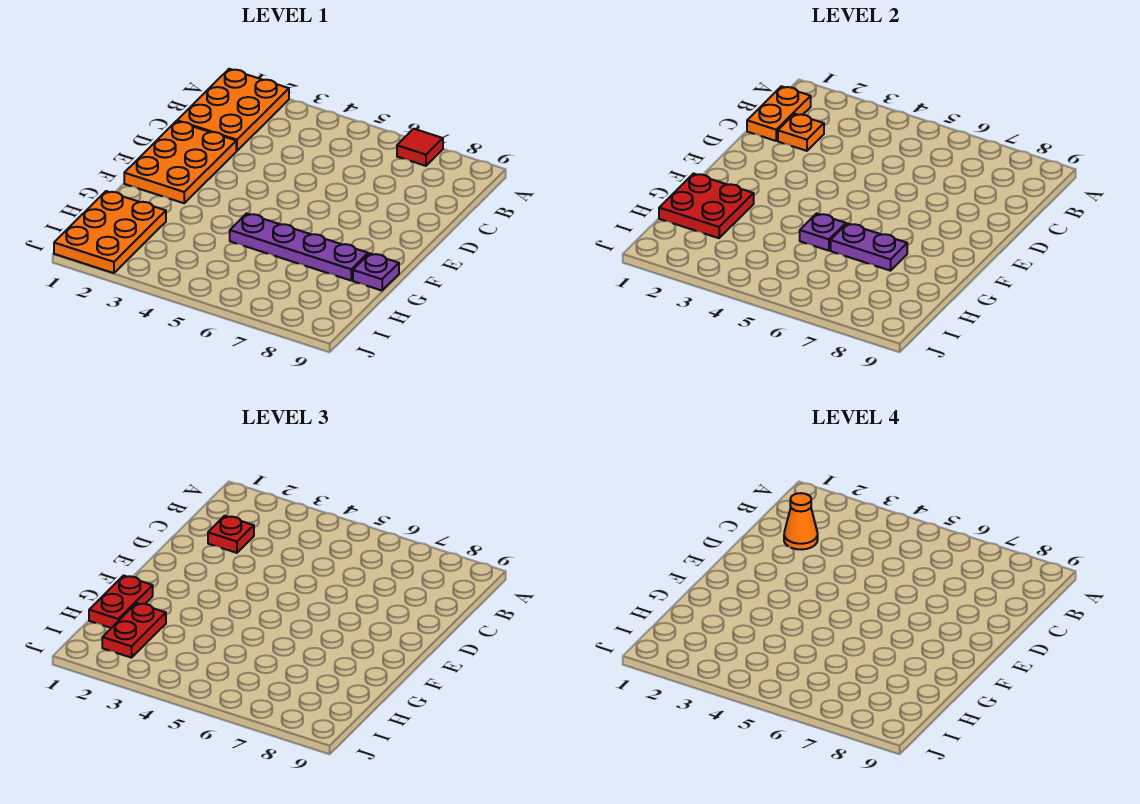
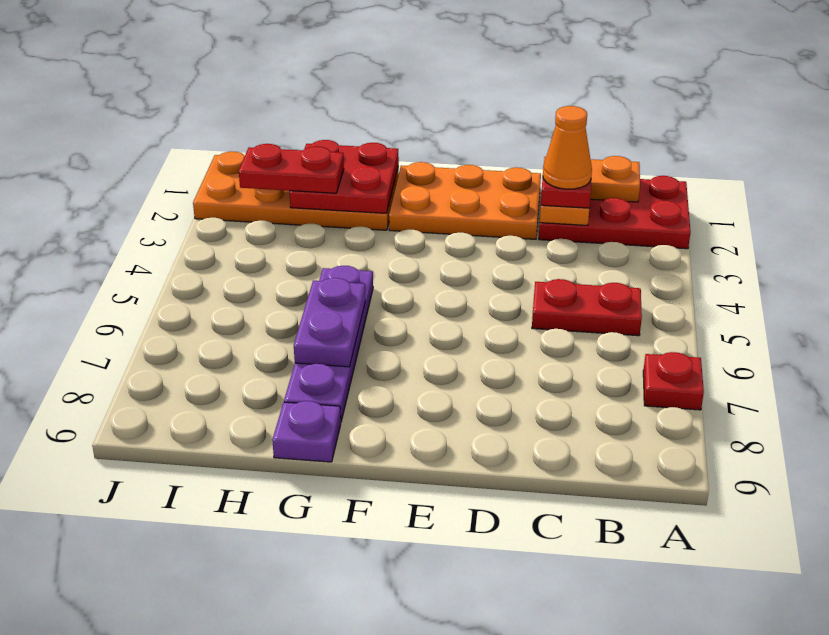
orange plate A1:C2 level 1 -> red plate A1:C2 level 1
red tile A7 level 1 -> red plate A7 level 1
red plate G1:H1 level 3 -> red plate B5:C5 level 1
purple plate G5 level 2 -> none
orange plate H1:J2 level 1 -> orange plate G1:J2 level 1

